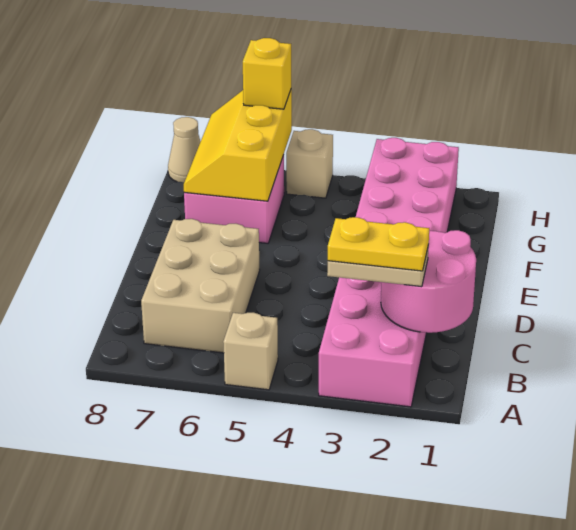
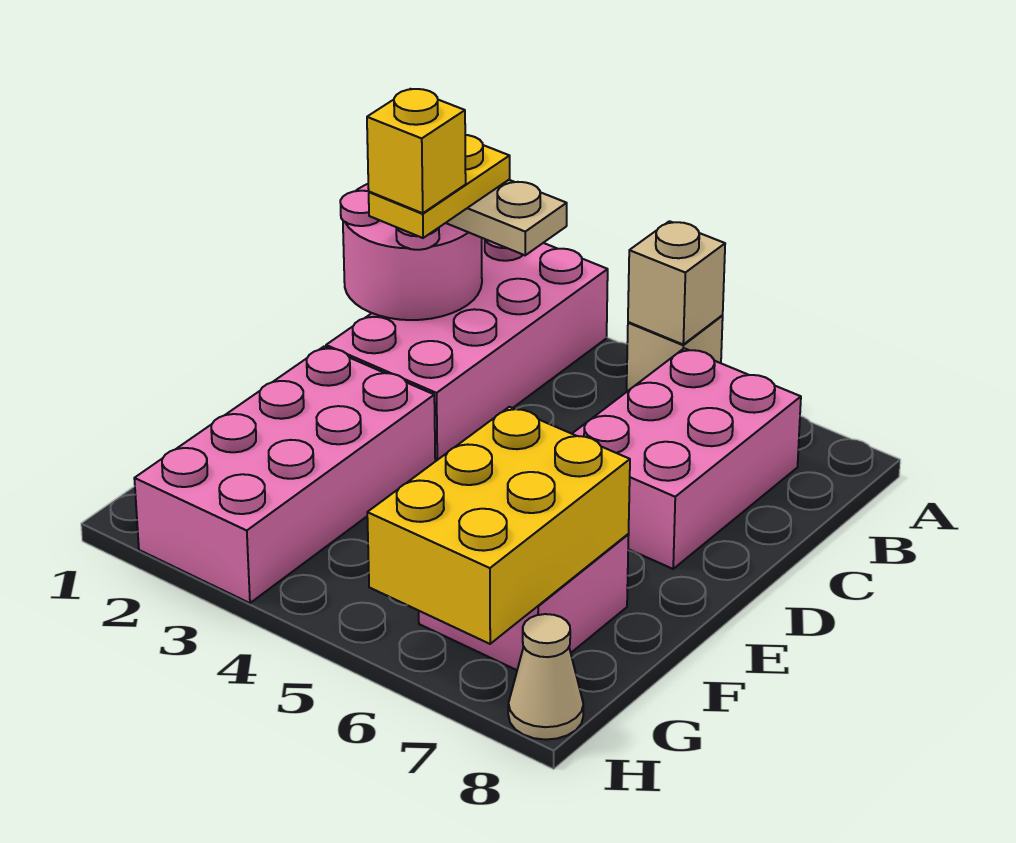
yellow plate B2:B3 level 4 -> yellow plate B2:C2 level 4
tan brick B6:D7 level 1 -> pink brick B6:D7 level 1
yellow slope F6:H7 level 2 top 6 -> yellow brick F6:H7 level 2
tan brick H5 level 1 -> tan brick A5 level 2
yellow brick H6 level 3 -> yellow brick C2 level 5

